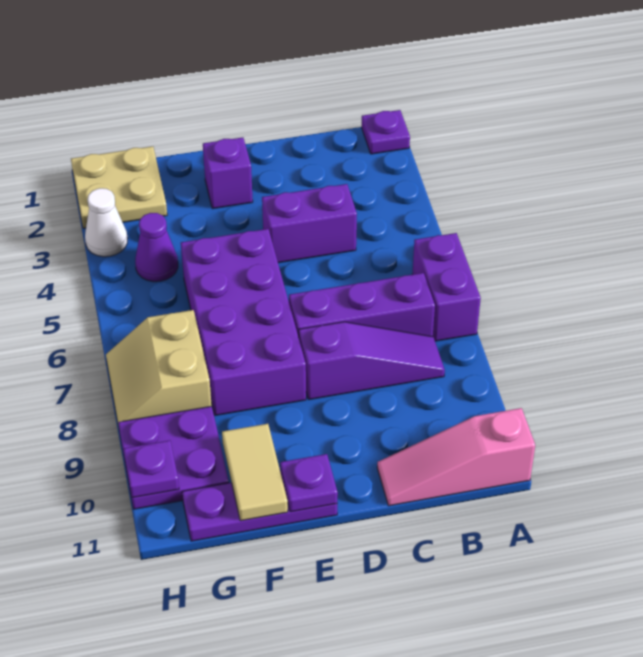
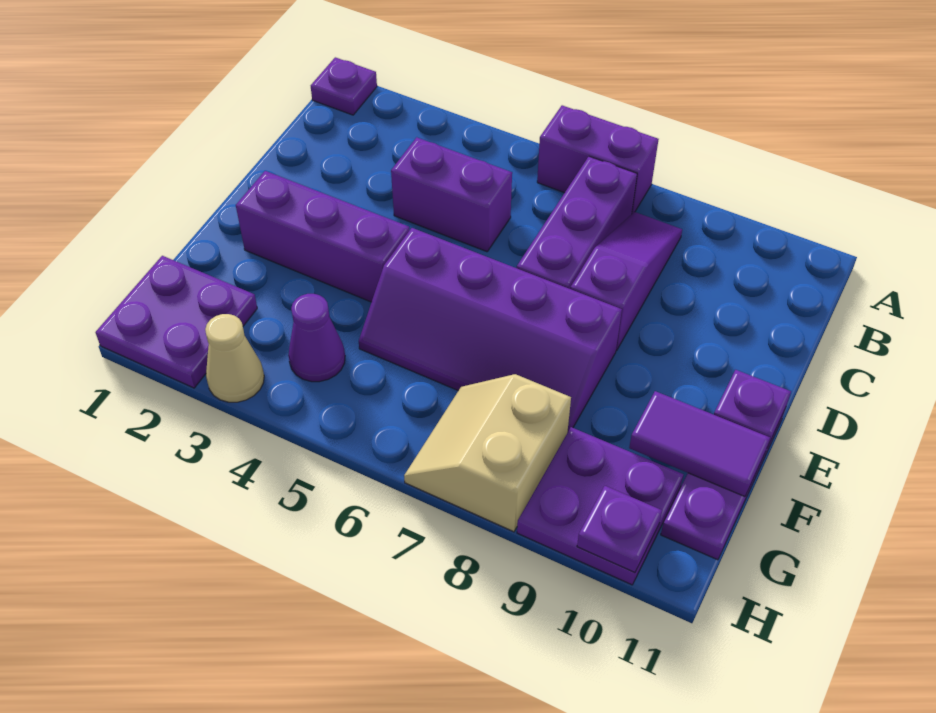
pink slope A11:C11 level 1 top A -> none
purple brick C4:D4 level 1 -> purple brick C4:C5 level 1
purple brick E2 level 1 -> purple brick E2:E4 level 1
purple brick E5:F8 level 1 -> purple slope E5:F8 level 1 top E
tan tile F10:F11 level 2 -> purple tile F10:F11 level 2
tan plate G1:H2 level 1 -> purple plate G1:H2 level 1
tan slope G7:H8 level 1 top G -> tan slope G7:H8 level 1 top 8
white cone H3 level 1 -> tan cone H3 level 1

